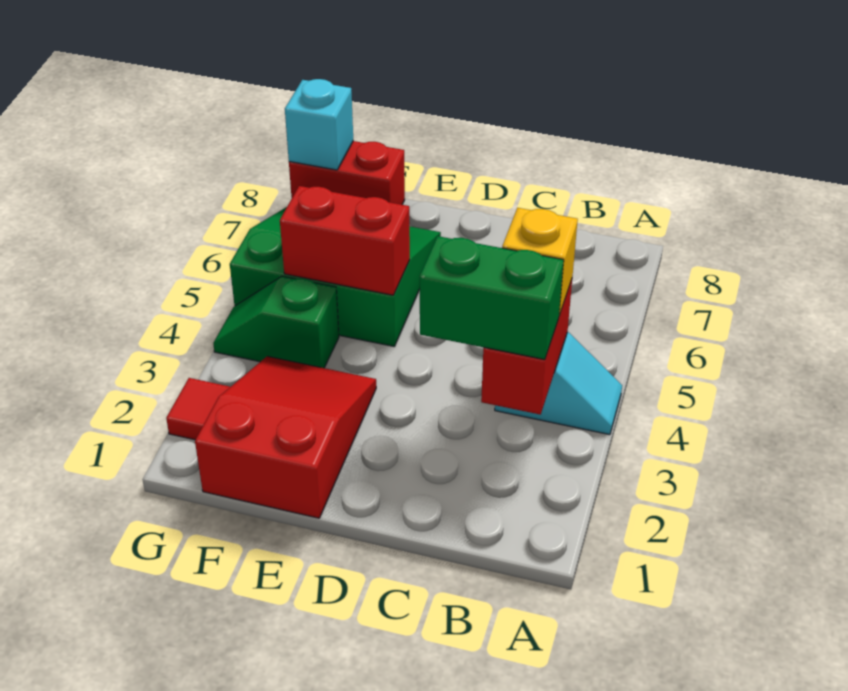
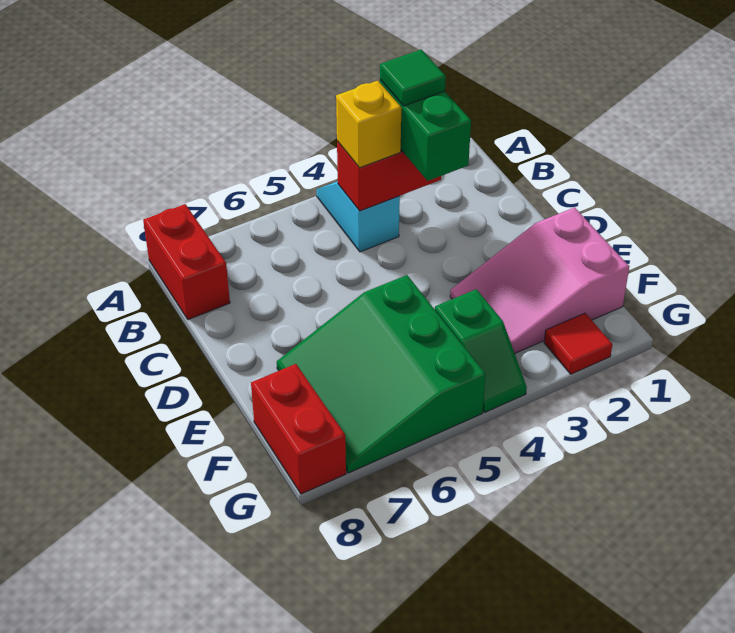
none -> green tile B3 level 4
red slope E1:F3 level 1 top 1 -> pink slope E1:F3 level 1 top 1
red brick E5:F5 level 2 -> red brick A8:B8 level 1
cyan brick G8 level 2 -> none

